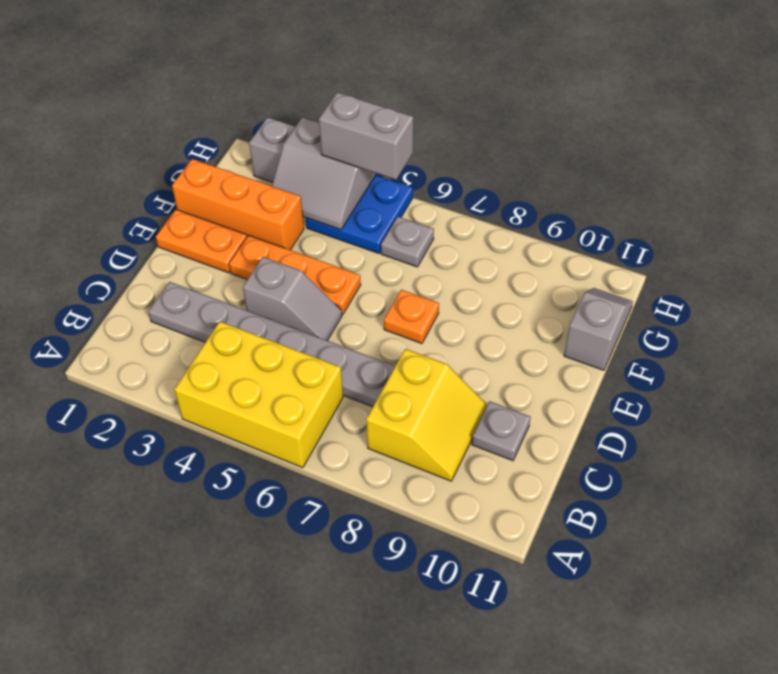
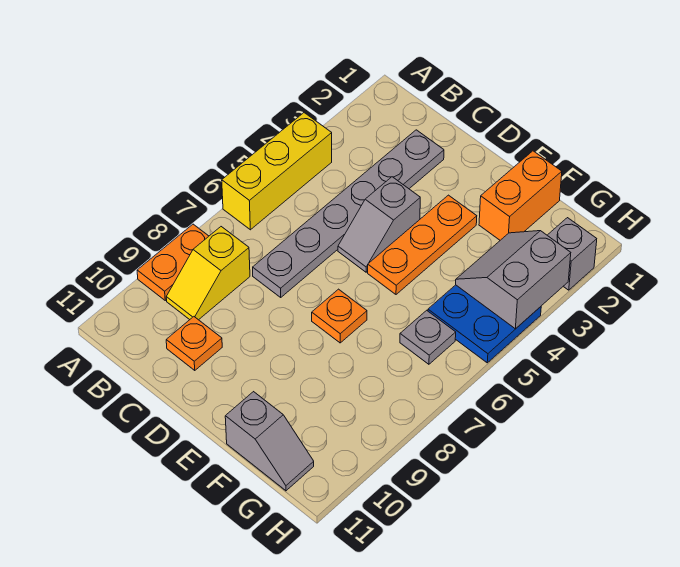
yellow brick A4:B6 level 1 -> yellow brick A4:A6 level 1
yellow slope B8:C9 level 1 top 8 -> yellow slope B8:B9 level 1 top 8
grey plate C10 level 1 -> orange plate C10 level 1
orange plate E1:E2 level 1 -> orange plate A8:A9 level 1
orange brick F1:F3 level 1 -> orange brick F1:F2 level 1
grey brick H4:H5 level 3 -> none

